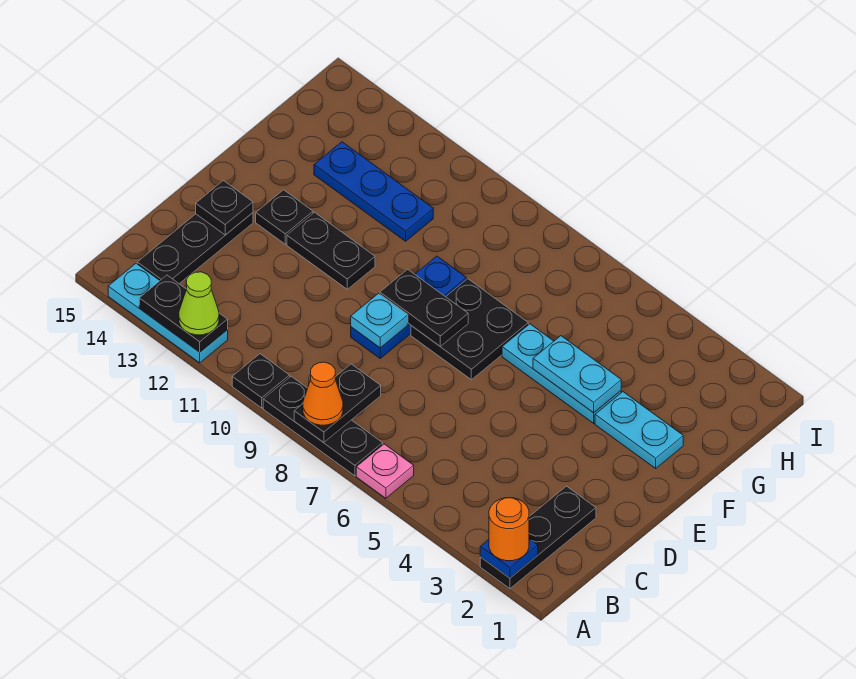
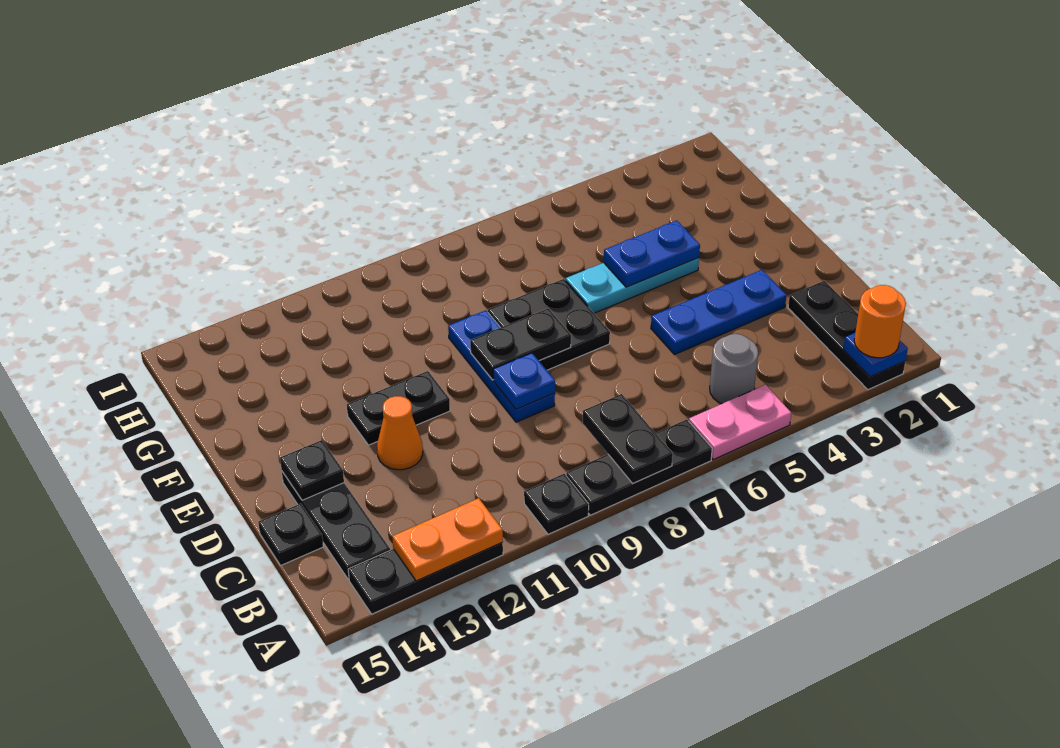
pink plate A6 level 1 -> pink plate A5:A6 level 1
orange cone A8 level 3 -> orange cone D12 level 1
cyan plate A12:A14 level 1 -> black plate A12:A14 level 1
black plate A12:A13 level 2 -> orange plate A12:A13 level 2
lime cone A12 level 3 -> none
none -> grey round brick B5 level 1
cyan plate D9 level 2 -> blue plate D9 level 2
black plate E13 level 1 -> black plate C15 level 1
cyan plate F2:F3 level 1 -> none
cyan plate F4:F5 level 2 -> blue plate F4:F5 level 2
blue plate G11:G13 level 1 -> blue plate D3:D5 level 1

